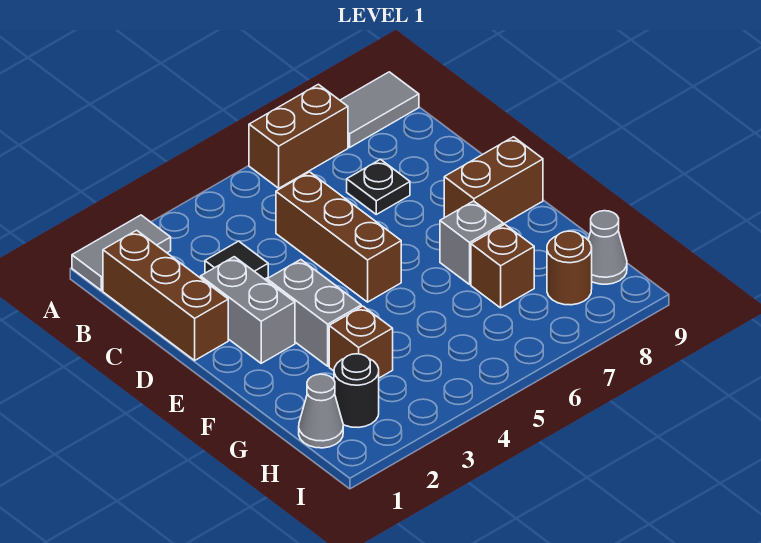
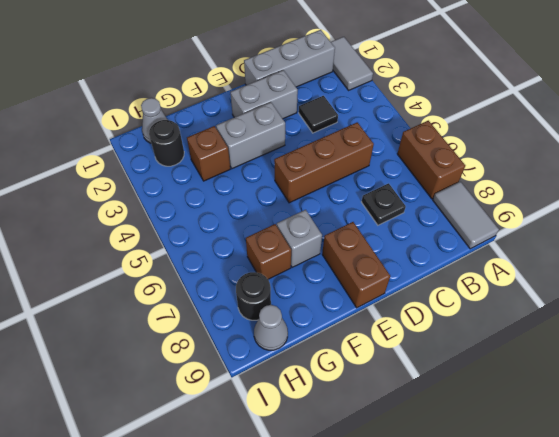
brown brick B1:D1 level 1 -> grey brick B1:D1 level 1
brown round brick H8 level 1 -> black round brick H8 level 1

